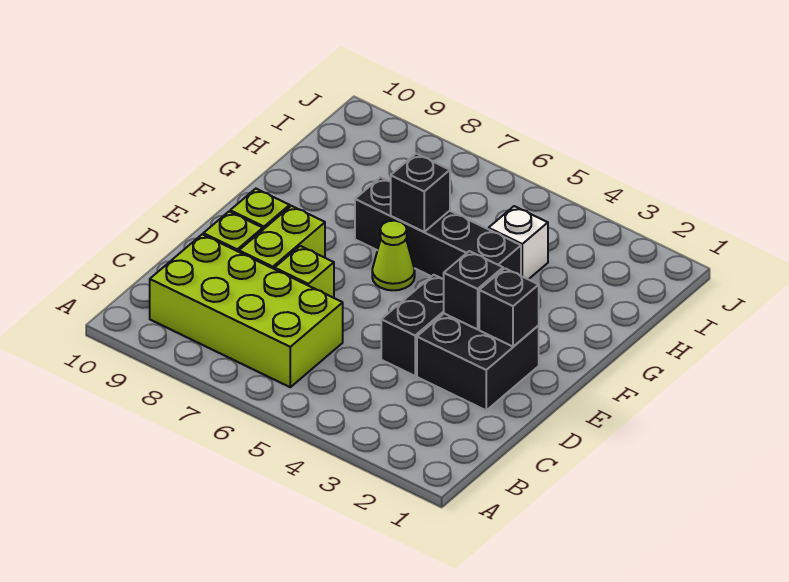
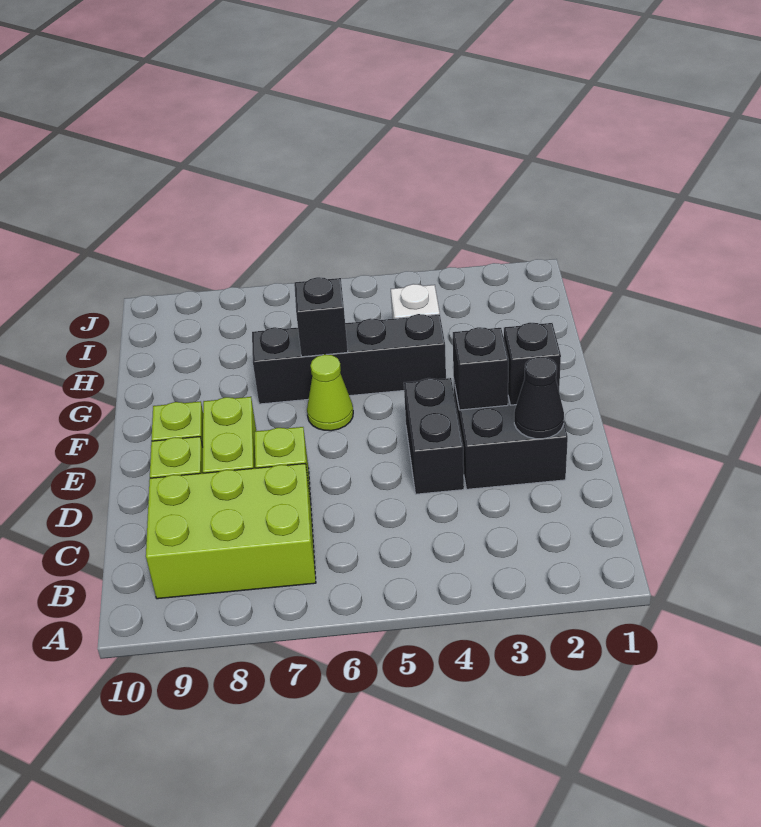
lime brick B6:C9 level 1 -> lime brick B7:C9 level 1
none -> black cone D2 level 2

